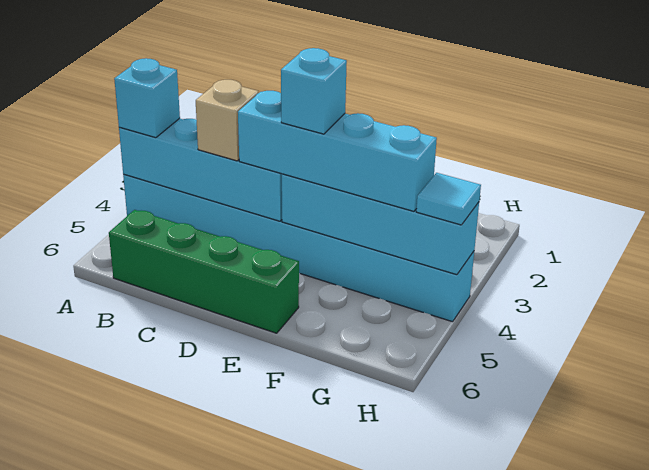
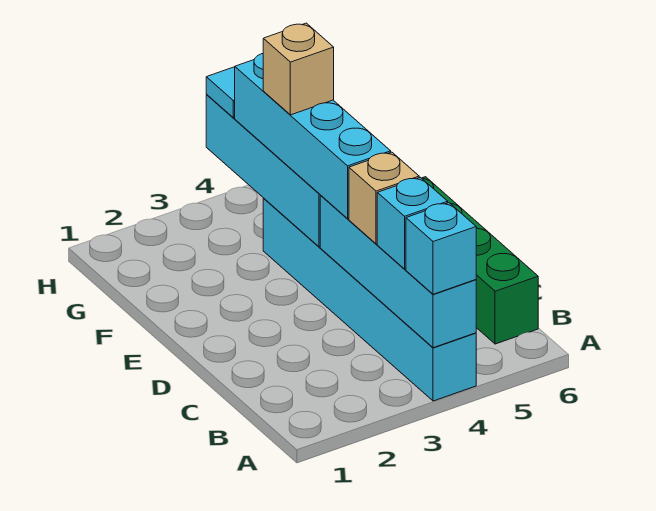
cyan brick A4:H4 level 1 -> cyan brick A4:F4 level 1
cyan brick E4 level 4 -> cyan brick B4 level 3
none -> tan brick F4 level 4

